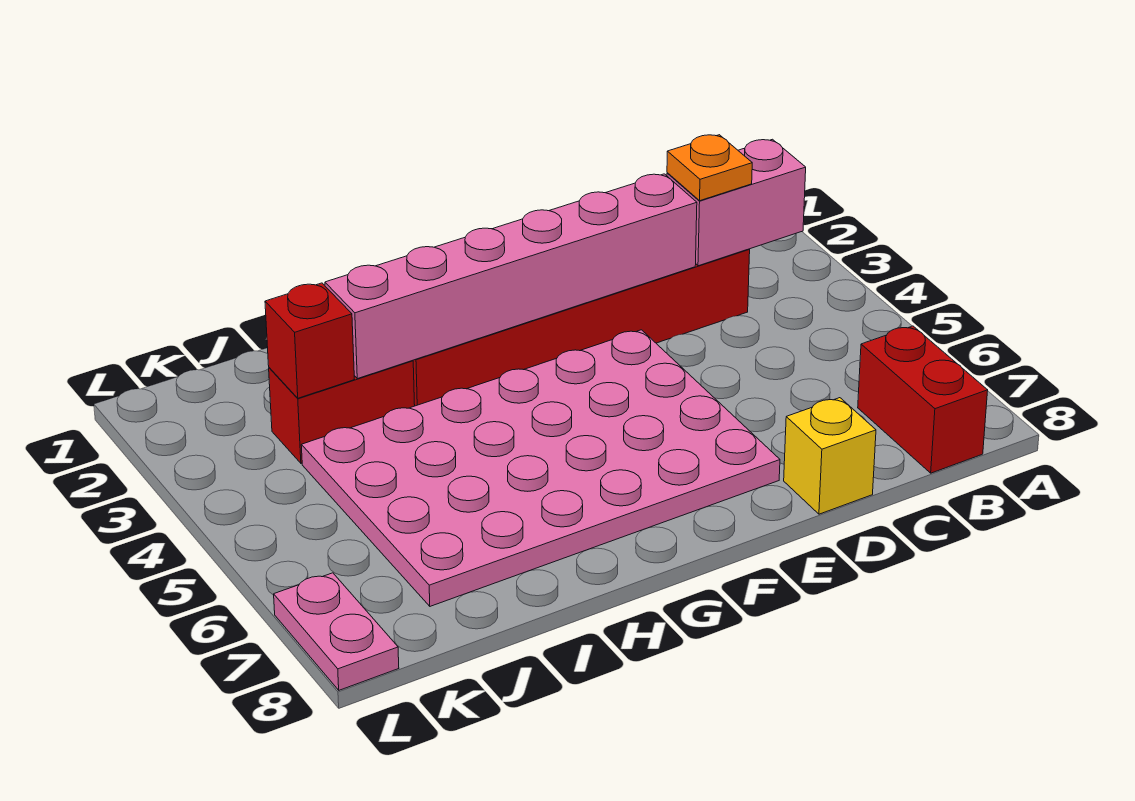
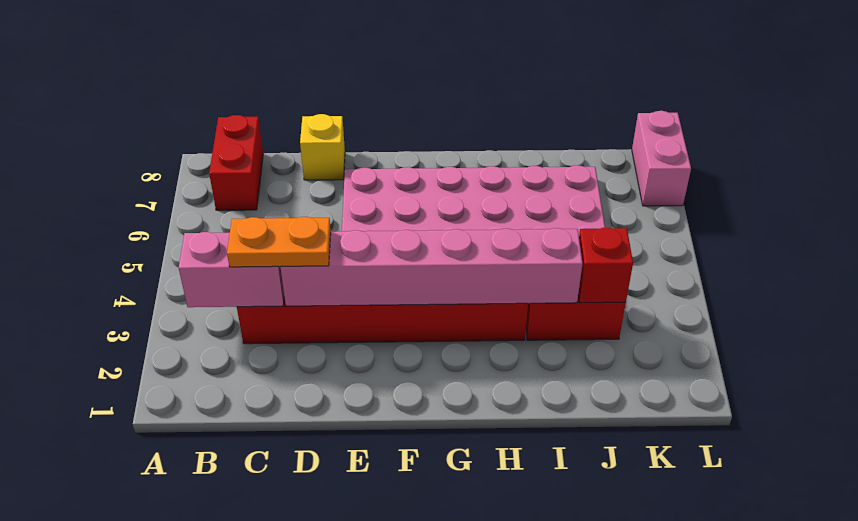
orange plate C3 level 3 -> orange plate C3:D3 level 3
pink plate L7:L8 level 1 -> pink brick L7:L8 level 1

